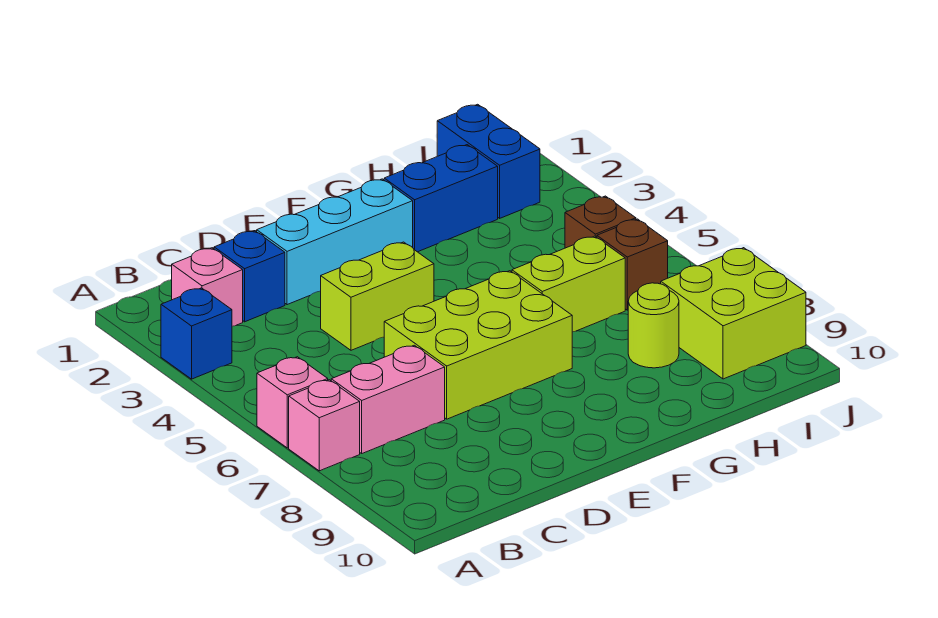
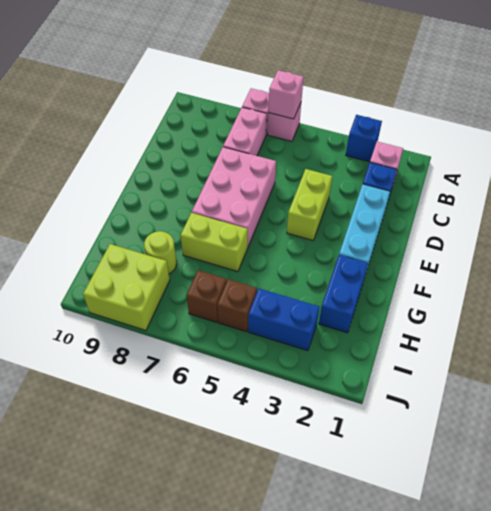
none -> pink brick A6 level 2
lime brick D6:F7 level 1 -> pink brick D6:F7 level 1
lime brick G6:H6 level 1 -> lime brick G6:G7 level 1
blue brick I1:I2 level 1 -> blue brick I3:I4 level 1

